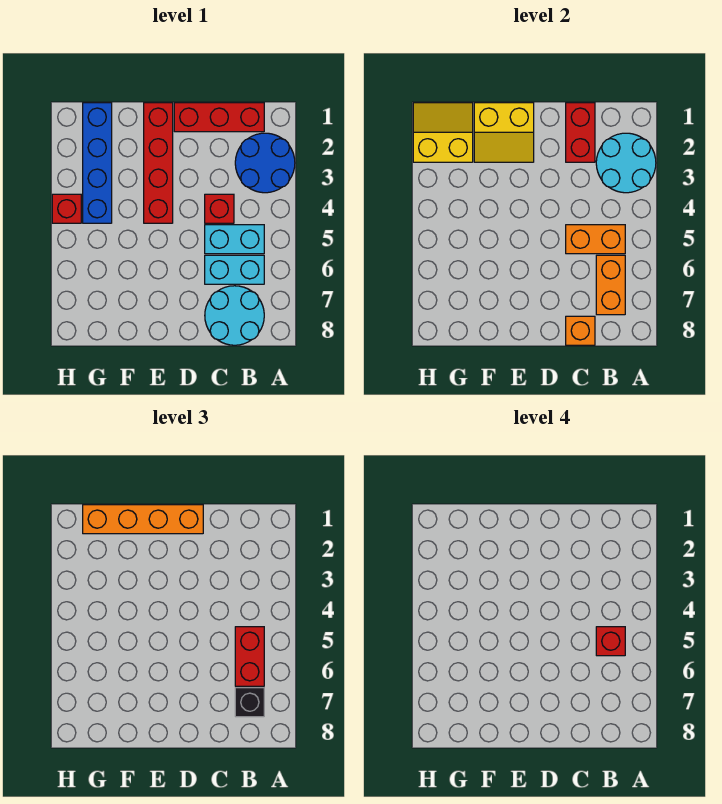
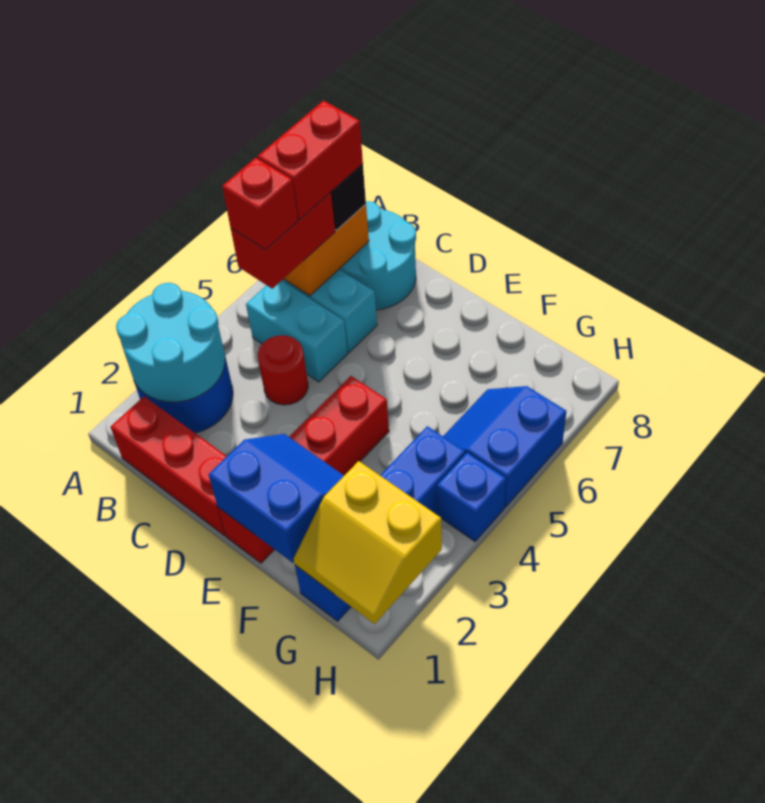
orange brick B5:C5 level 2 -> none
red brick C1:C2 level 2 -> red brick B6:B7 level 4
red brick C4 level 1 -> red round brick C4 level 1
orange brick C8 level 2 -> none
orange brick D1:G1 level 3 -> none
yellow slope E1:F2 level 2 top 1 -> blue slope E1:F2 level 2 top 1
none -> blue slope G5:H6 level 1 top H
red brick H4 level 1 -> blue brick H4 level 1

